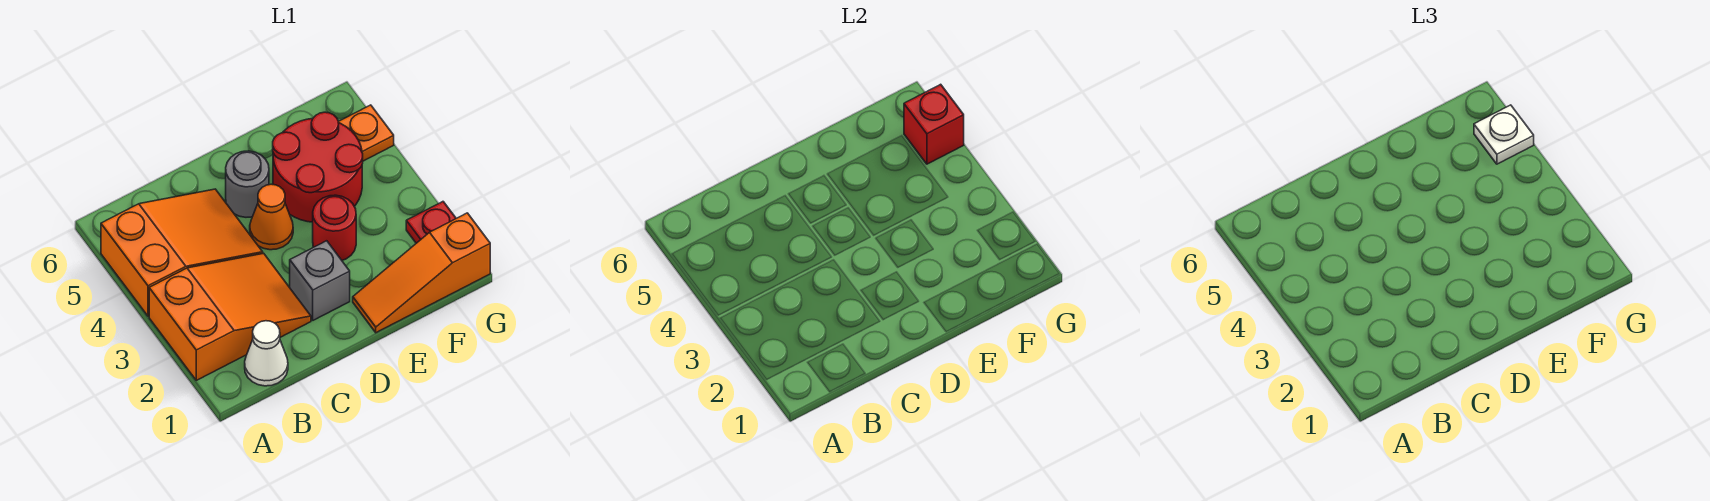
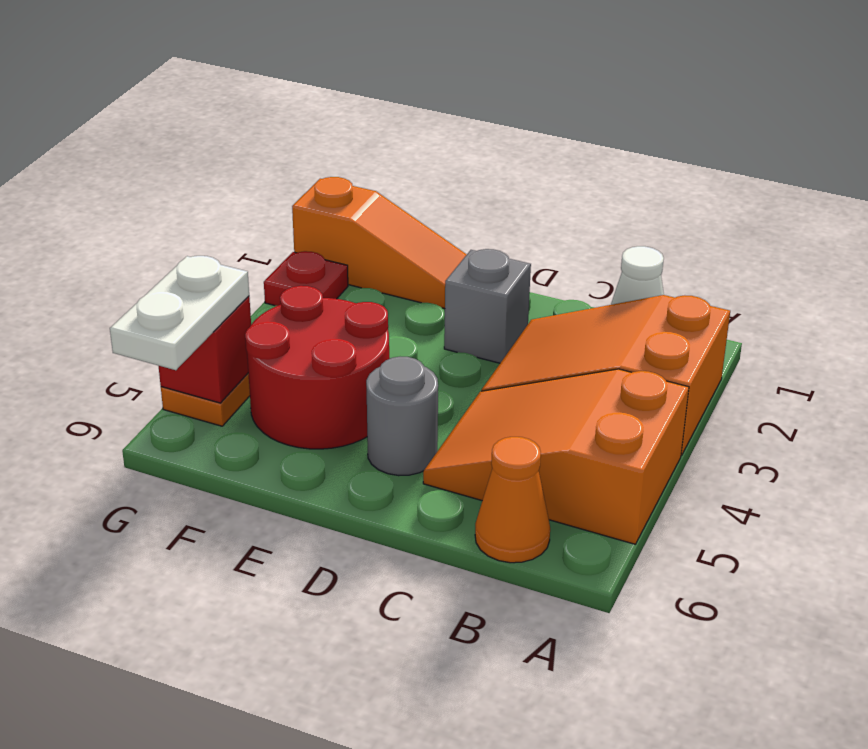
orange cone D4 level 1 -> orange cone B6 level 1
red round brick E3 level 1 -> none
white plate G5 level 3 -> white plate G5:G6 level 3

